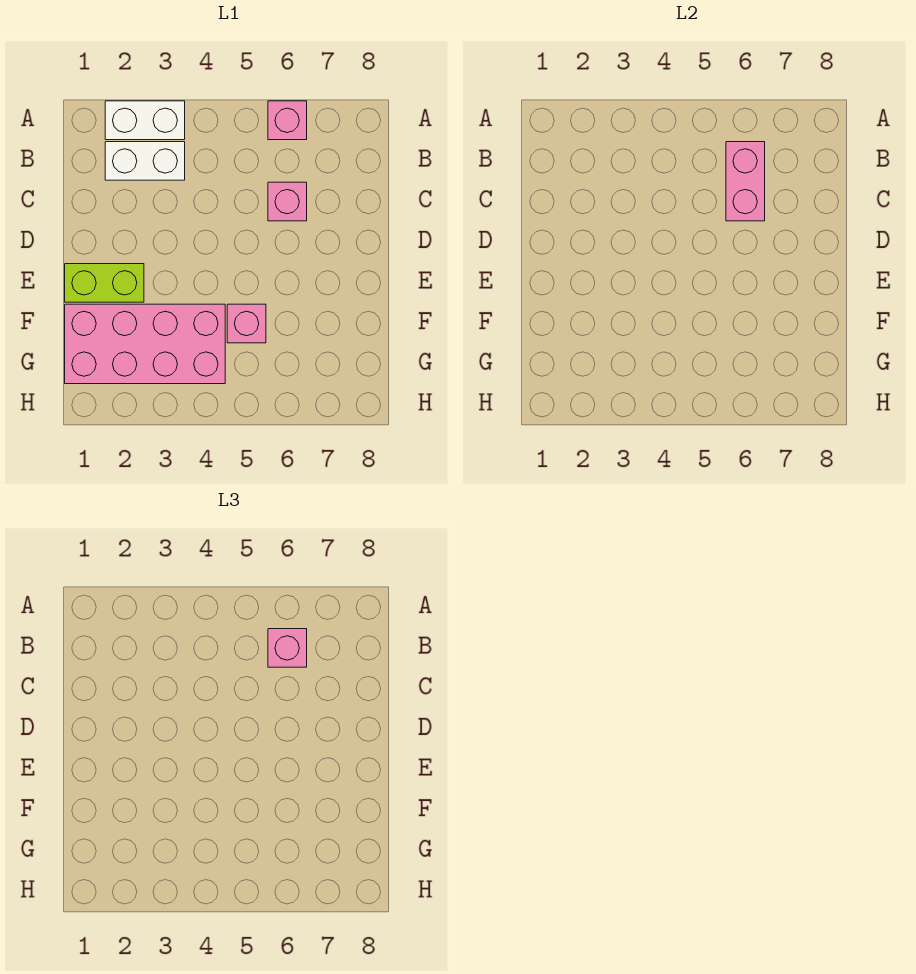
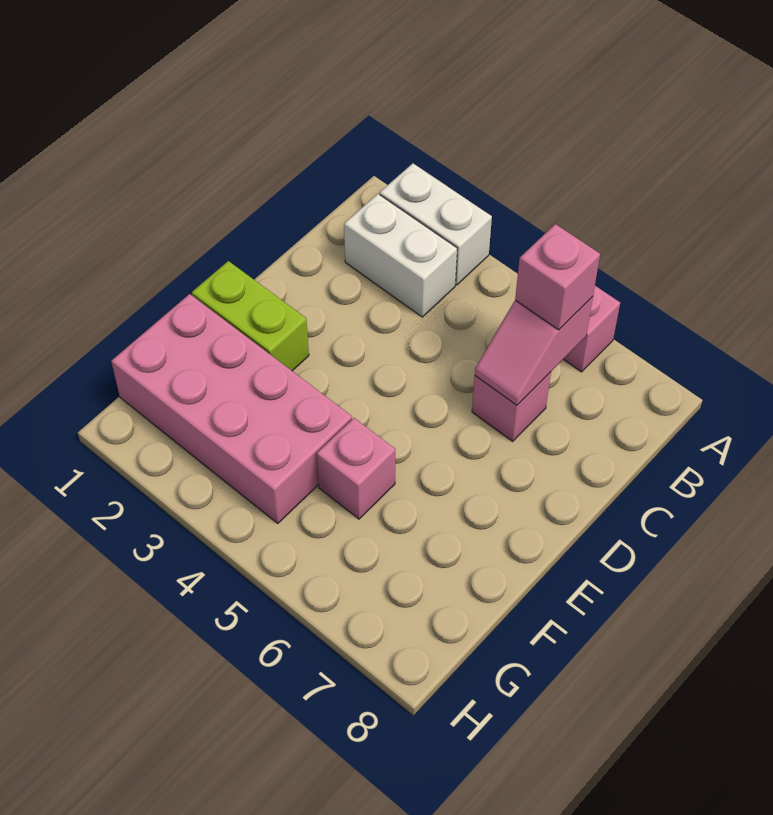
pink brick B6:C6 level 2 -> pink slope B6:C6 level 2 top B

